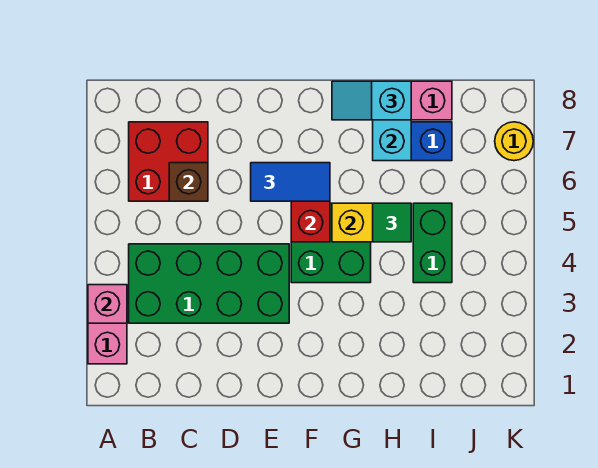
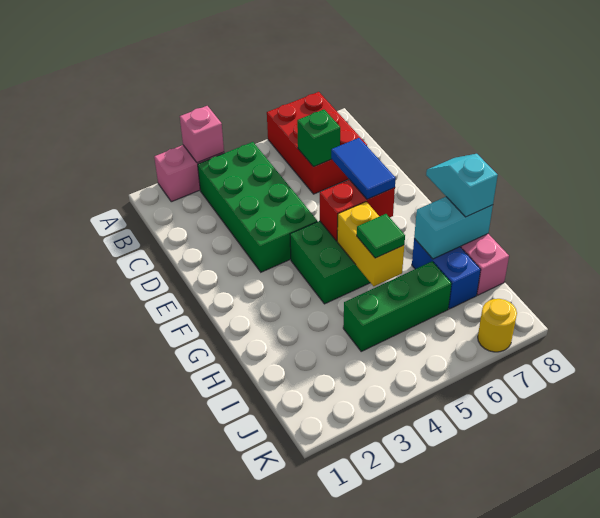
red brick B6:C7 level 1 -> red brick A6:C7 level 1
brown brick C6 level 2 -> green brick C6 level 2
green brick I4:I5 level 1 -> green brick I4:I6 level 1

